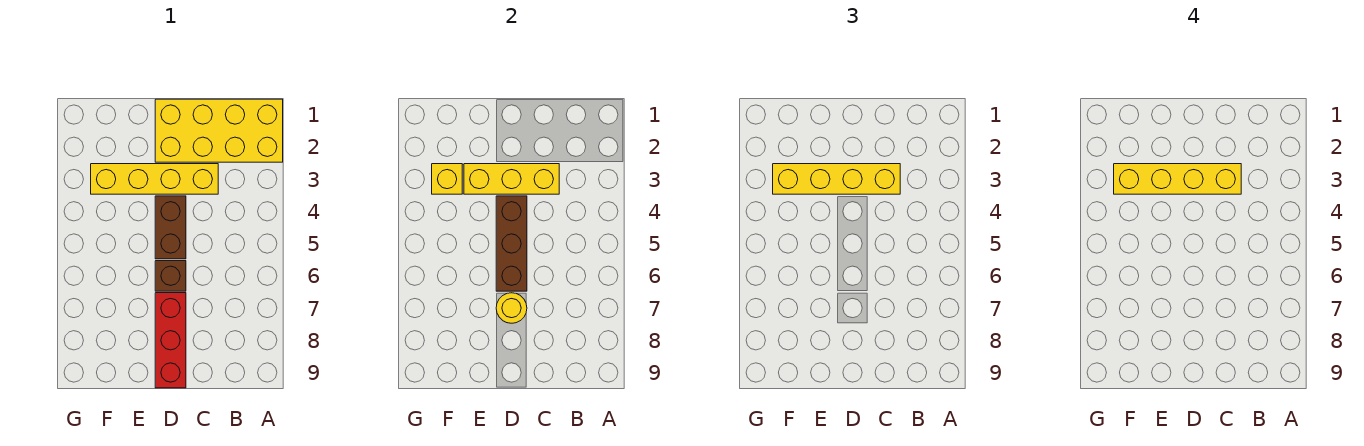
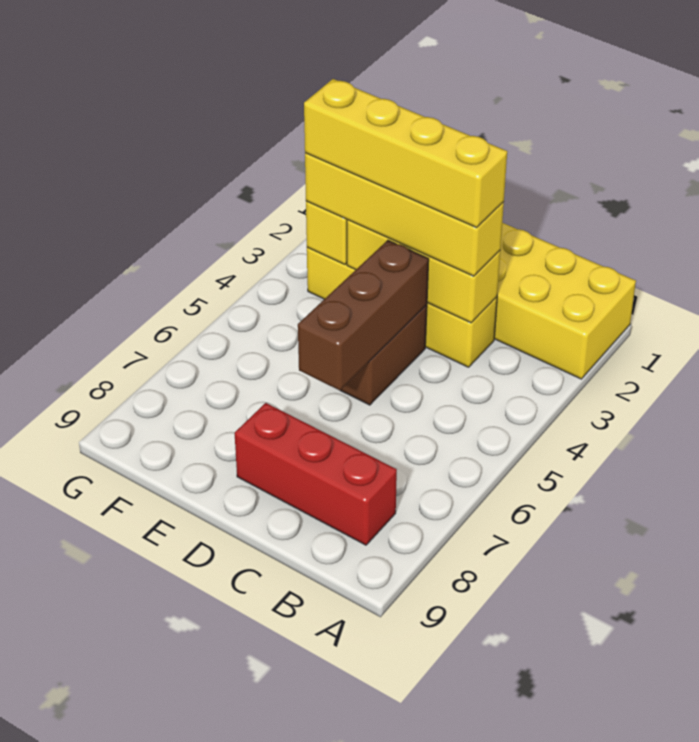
brown brick D6 level 1 -> none
red brick D7:D9 level 1 -> red brick B8:D8 level 1
yellow round brick D7 level 2 -> none

